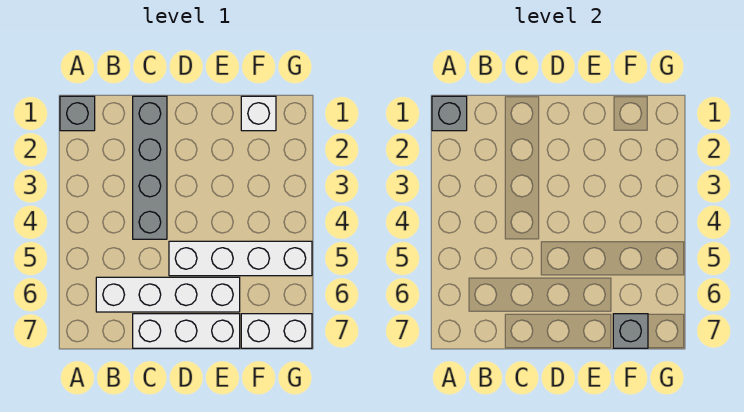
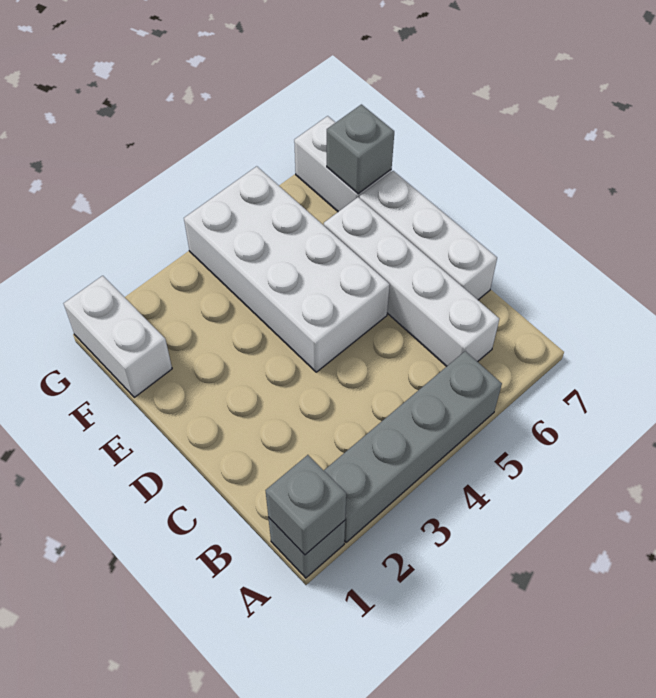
grey brick C1:C4 level 1 -> grey brick A2:A5 level 1
white brick D5:G5 level 1 -> white brick D4:G5 level 1
white brick F1 level 1 -> white brick F1:G1 level 1

